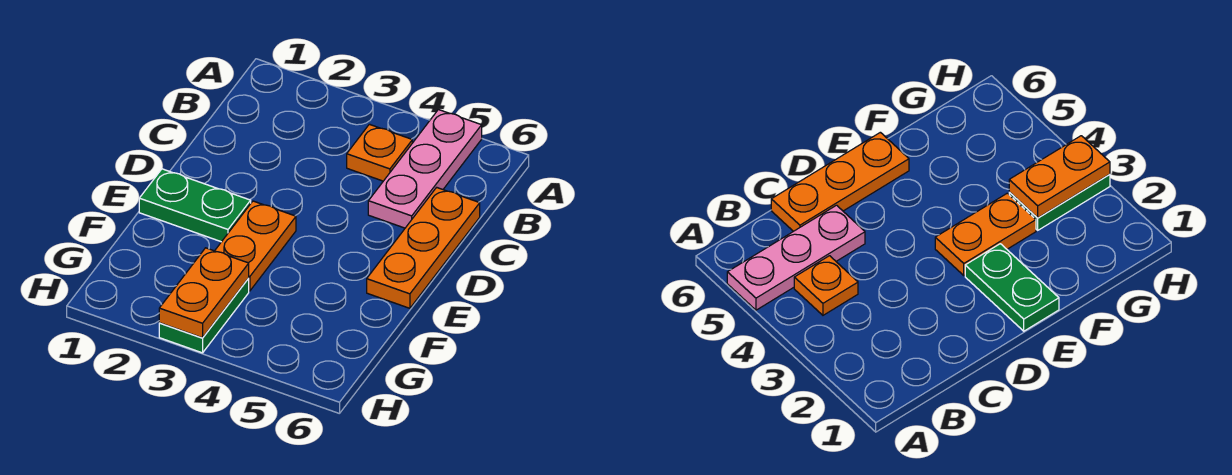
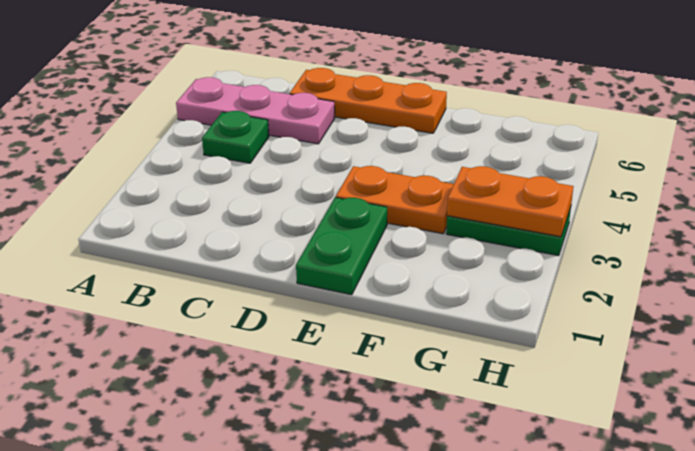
orange plate B4 level 1 -> green plate B4 level 1

